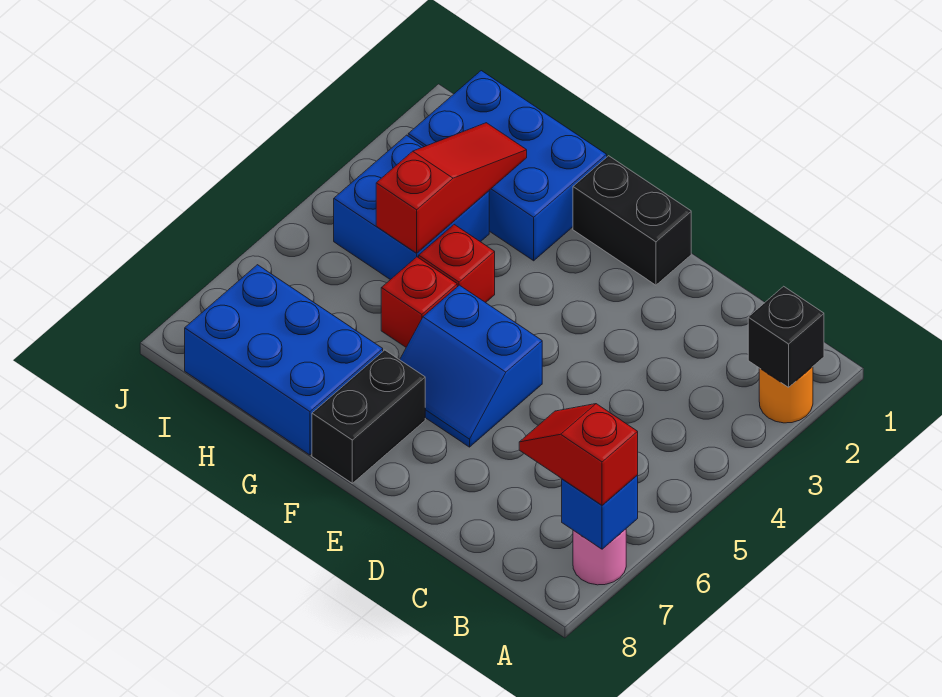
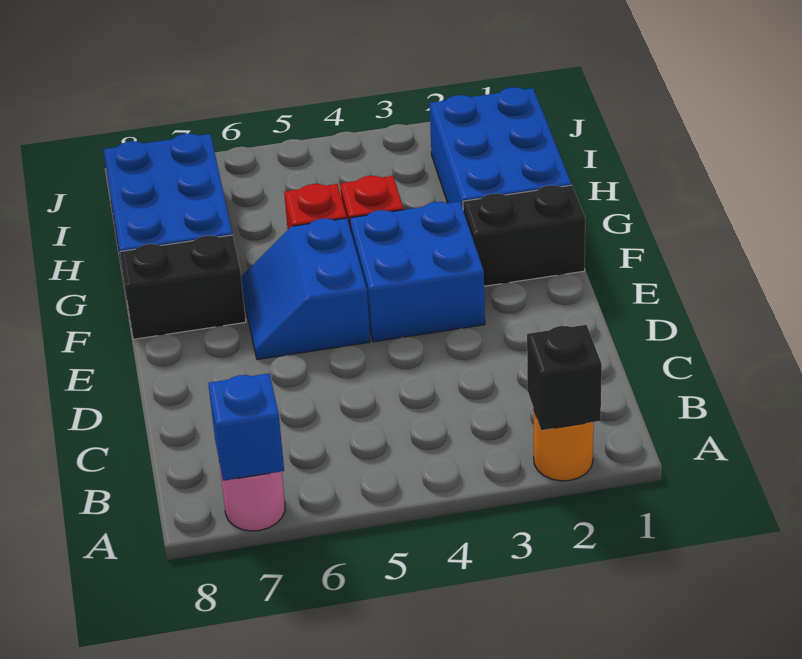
red slope A7:B7 level 3 top A -> none
black brick E1:F1 level 1 -> black brick F1:F2 level 1
red slope H2:H4 level 2 top 4 -> none
blue brick H3:I4 level 1 -> blue brick E3:F4 level 1

